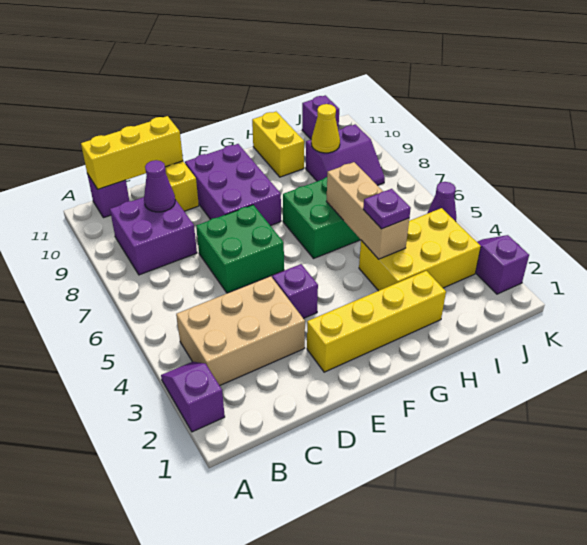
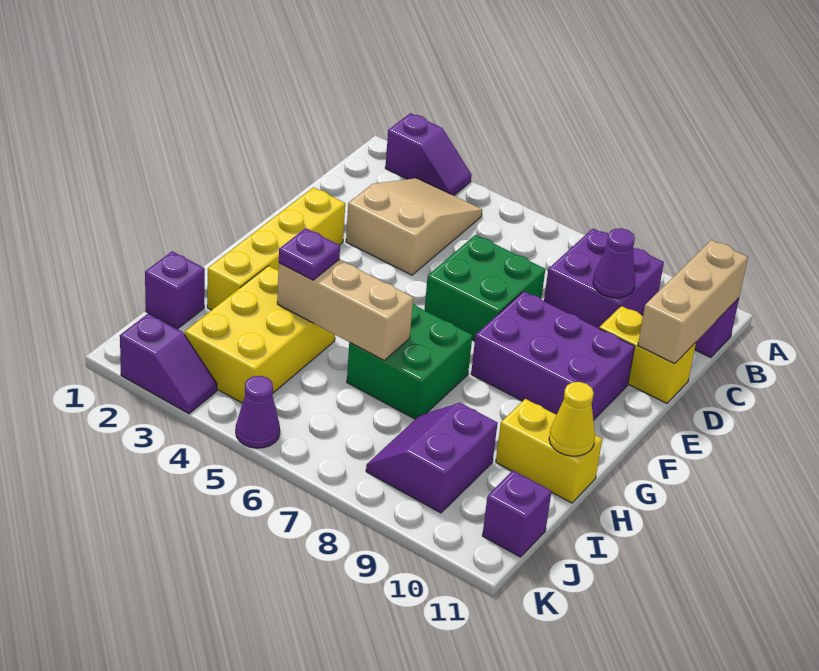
tan brick B3:D4 level 1 -> tan slope B3:D4 level 1 top D
yellow brick B11:D11 level 2 -> tan brick B11:D11 level 2
purple brick E4 level 1 -> purple brick I1 level 1
yellow cone I9 level 2 -> yellow cone H11 level 2

